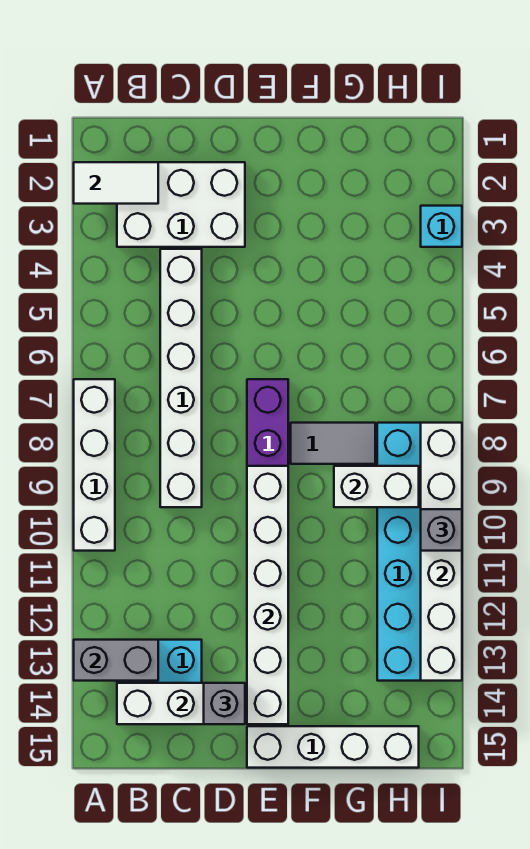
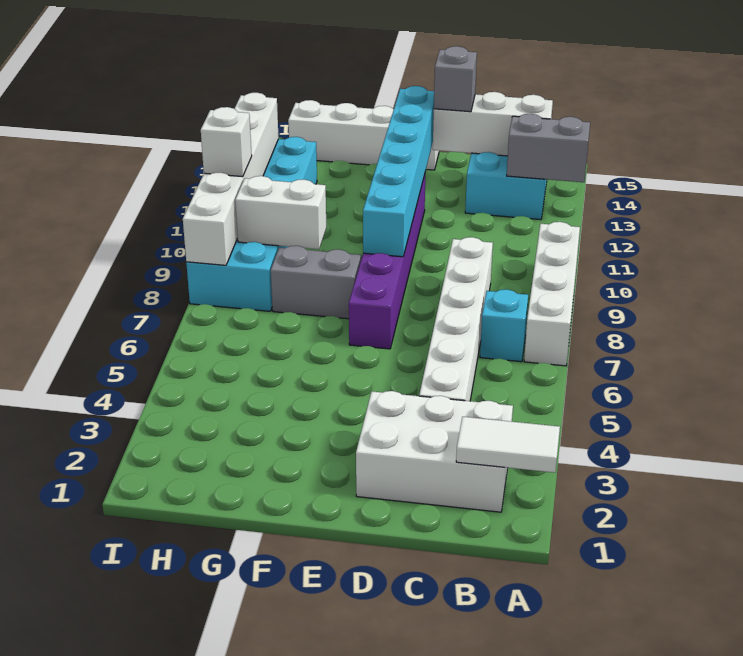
white brick E9:E14 level 2 -> cyan brick E9:E14 level 2
grey tile F8:G8 level 1 -> grey brick F8:G8 level 1
cyan brick I3 level 1 -> cyan brick B7 level 1
grey brick I10 level 3 -> white brick I10 level 3

